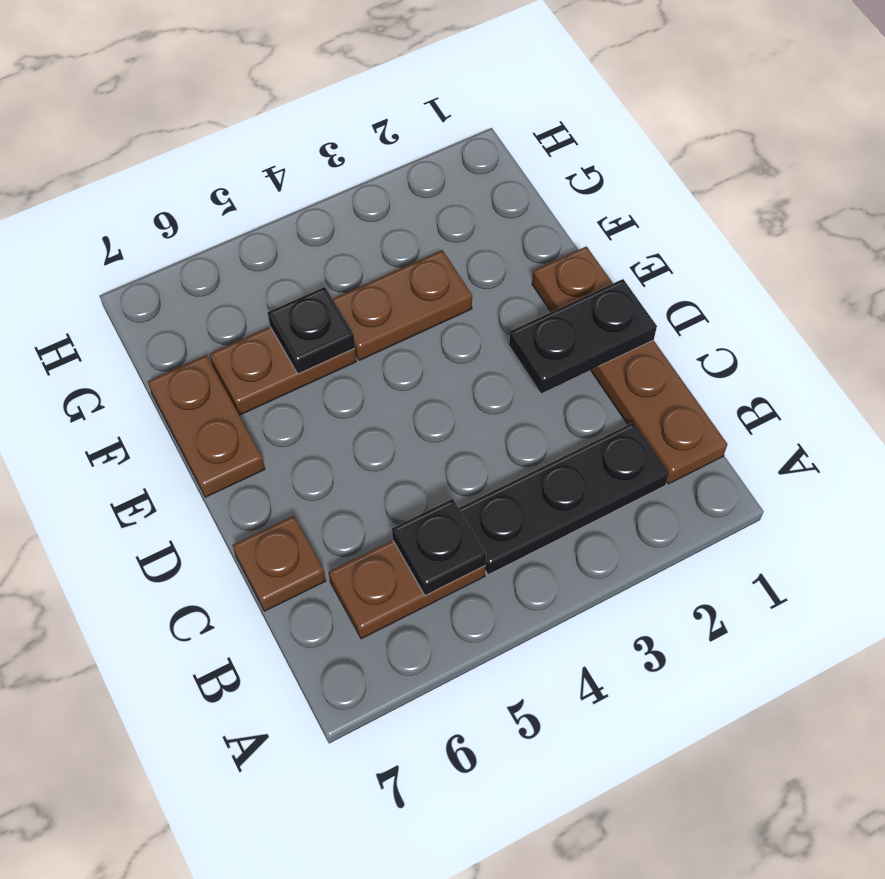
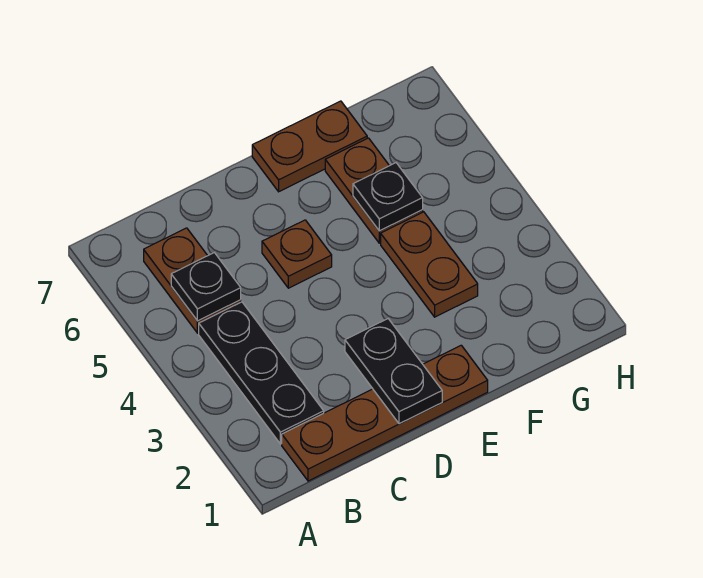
brown plate C7 level 1 -> brown plate D5 level 1

